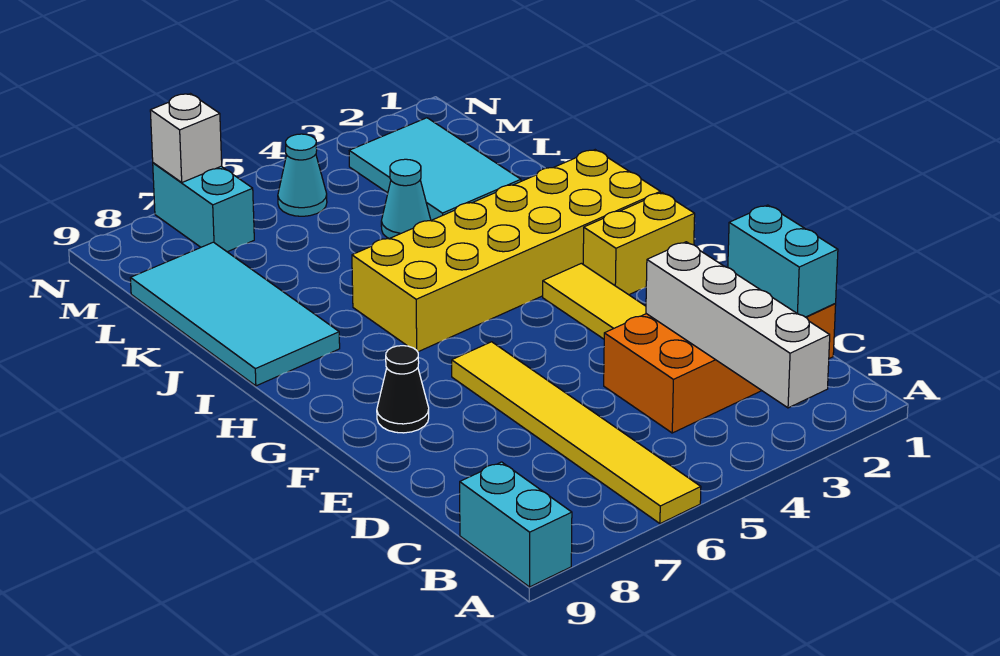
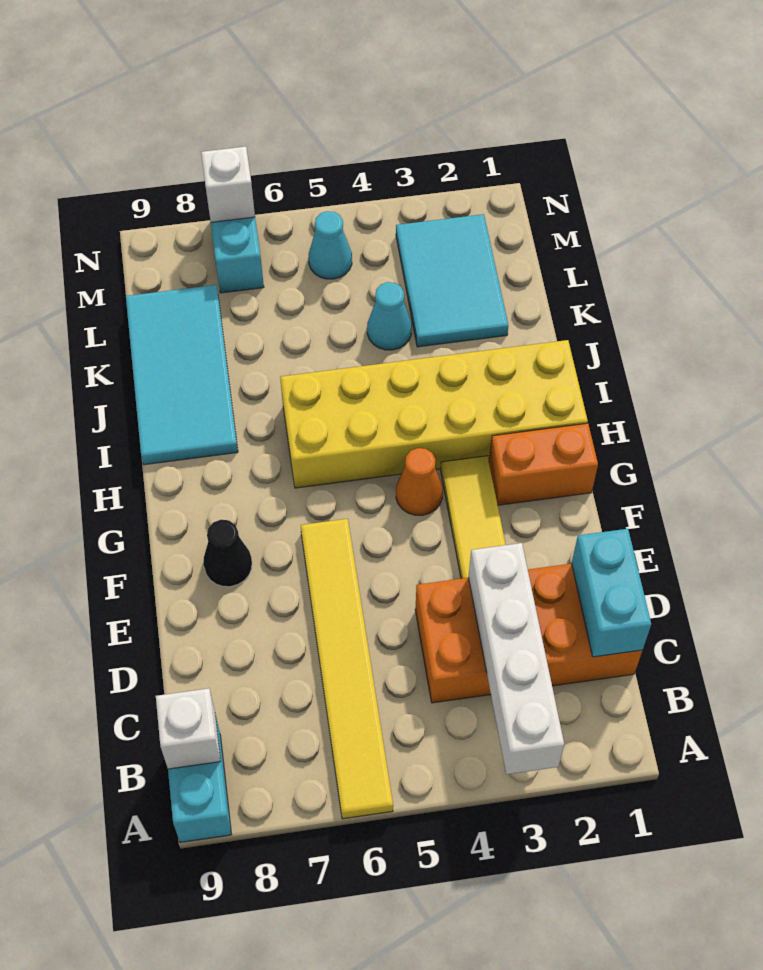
none -> white brick B9 level 2
yellow brick G1:G2 level 1 -> orange brick G1:G2 level 1
none -> orange cone G4 level 1

